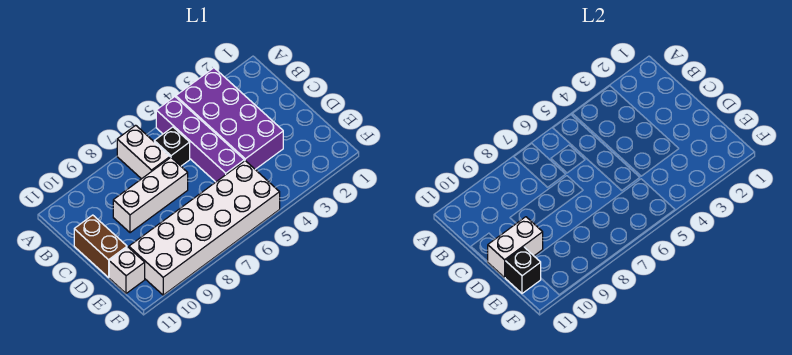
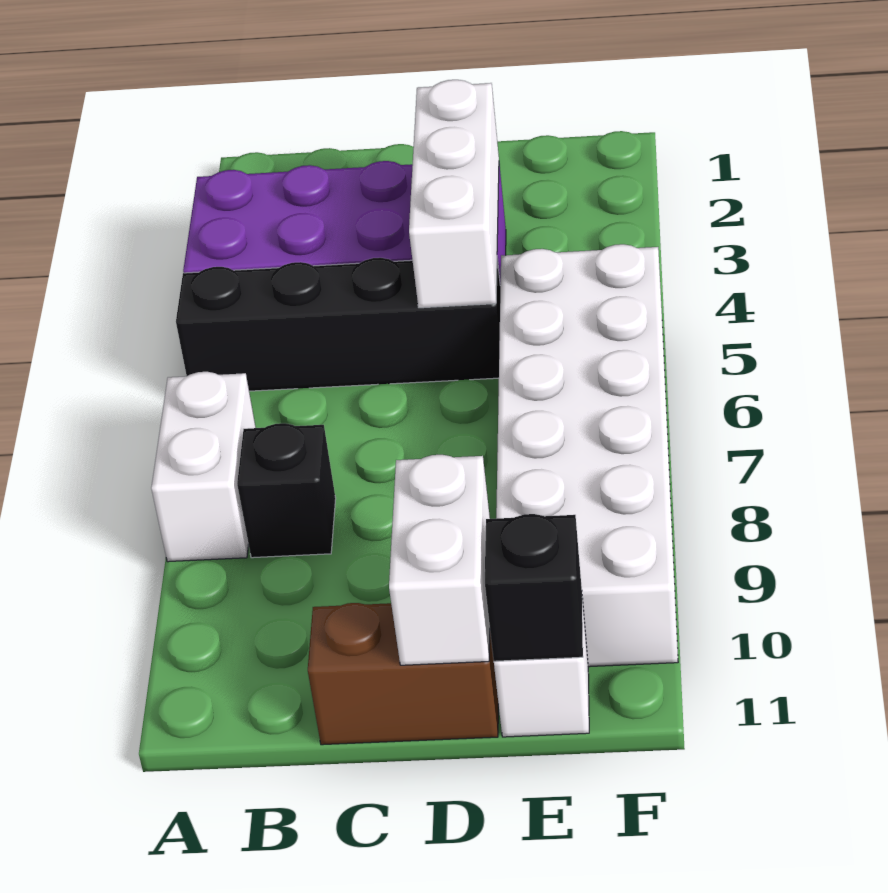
purple brick A5:D5 level 1 -> black brick A5:D5 level 1
white brick A7:B7 level 1 -> white brick A7:A8 level 1
black brick B6 level 1 -> black brick B8 level 1
white brick C7:C9 level 1 -> white brick D3:D5 level 2

